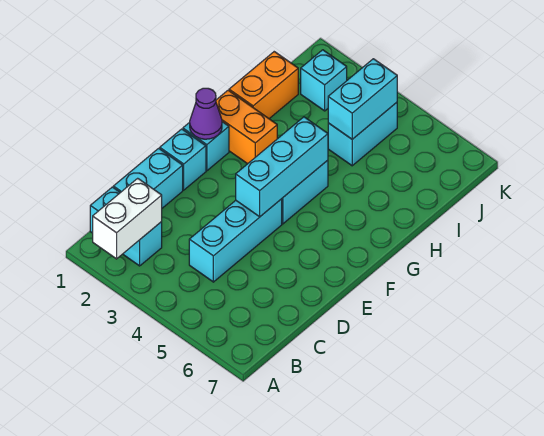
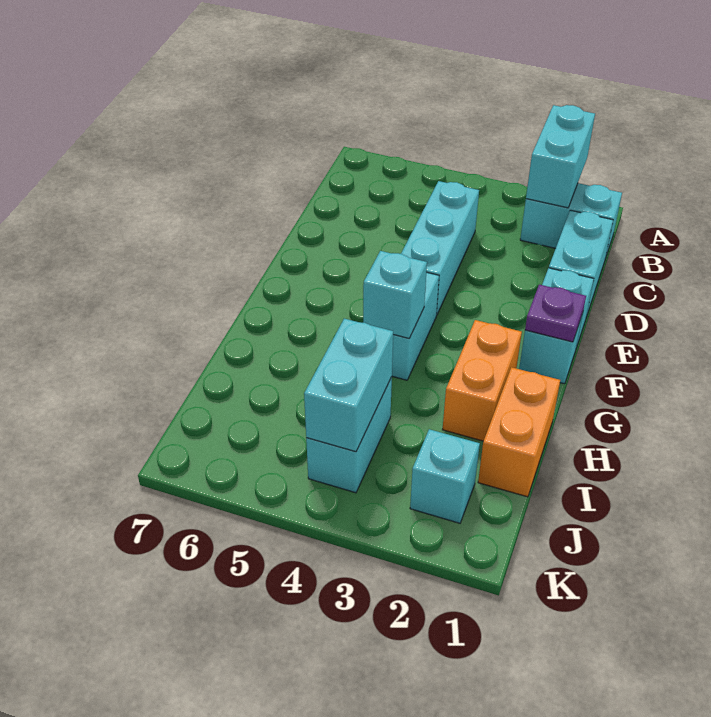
white brick A2:B2 level 2 -> cyan brick A2:B2 level 2
cyan brick E4:G4 level 2 -> cyan brick G4 level 2
purple cone F1 level 2 -> purple plate F1 level 2
orange brick G1:G2 level 1 -> orange brick G2:H2 level 1

